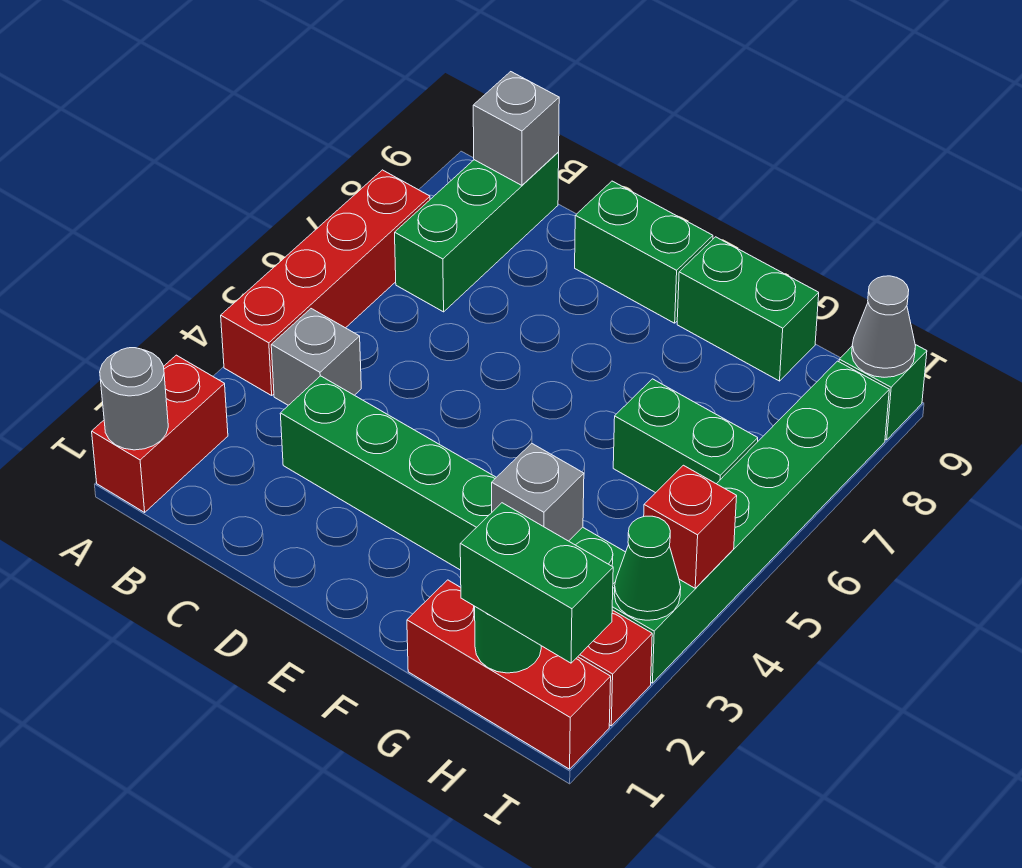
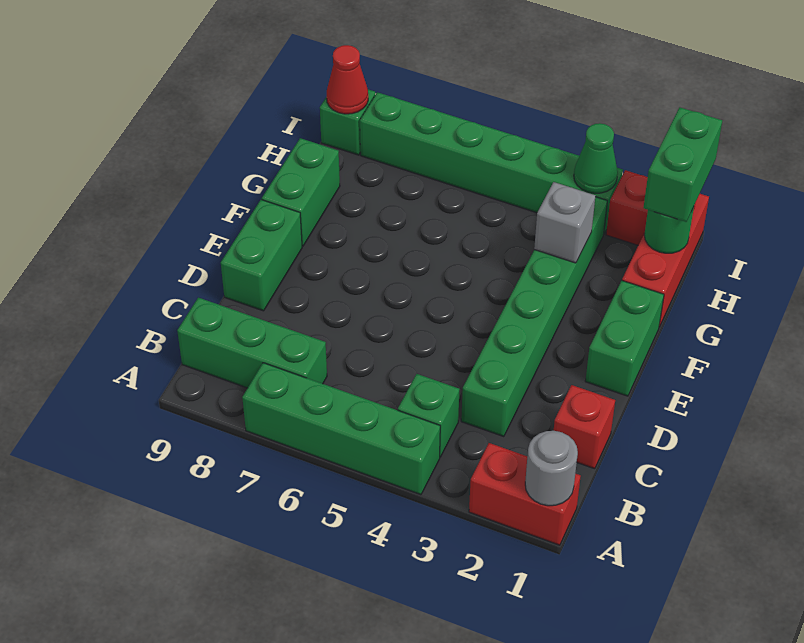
red brick A4:A7 level 1 -> green brick A4:A7 level 1
grey brick B4 level 1 -> green brick B4 level 1
grey brick B9 level 2 -> none
green brick G6:H6 level 1 -> green brick E1:F1 level 1
red brick I4 level 2 -> red brick C1 level 1
grey cone I9 level 2 -> red cone I9 level 2

